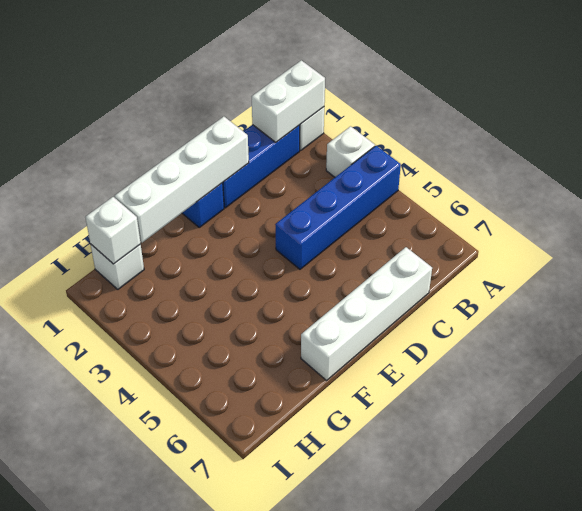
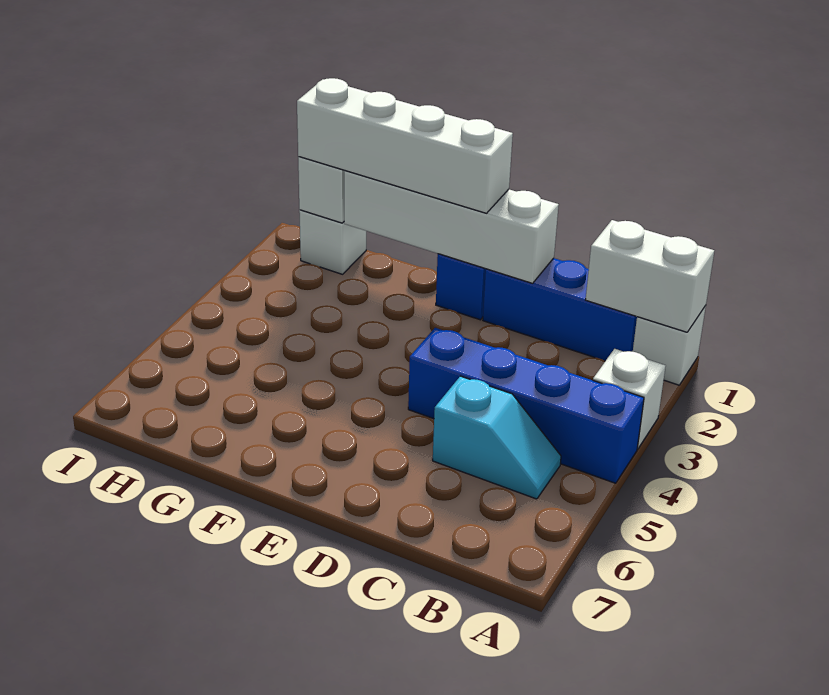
none -> cyan slope B5:C5 level 1 top C
white brick C7:F7 level 1 -> white brick E1:H1 level 3

